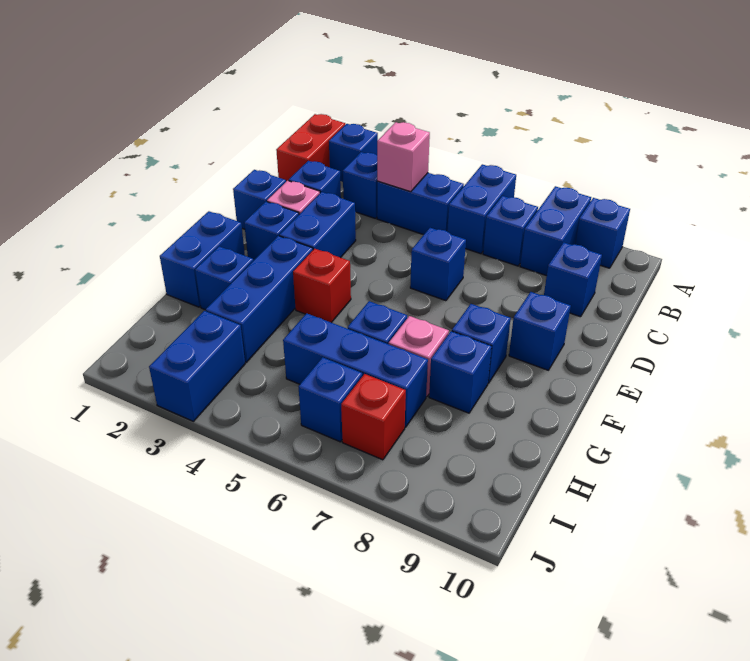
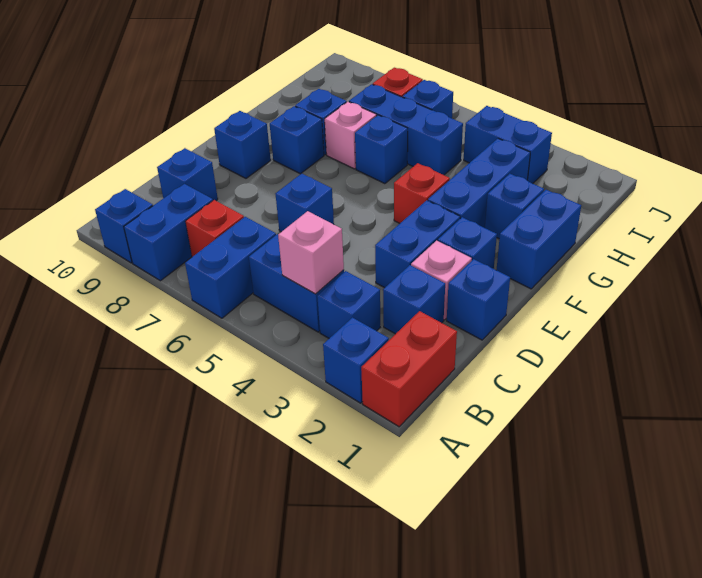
blue brick B7 level 1 -> red brick B7 level 1
blue brick I3:J3 level 1 -> blue brick I3:I4 level 1

